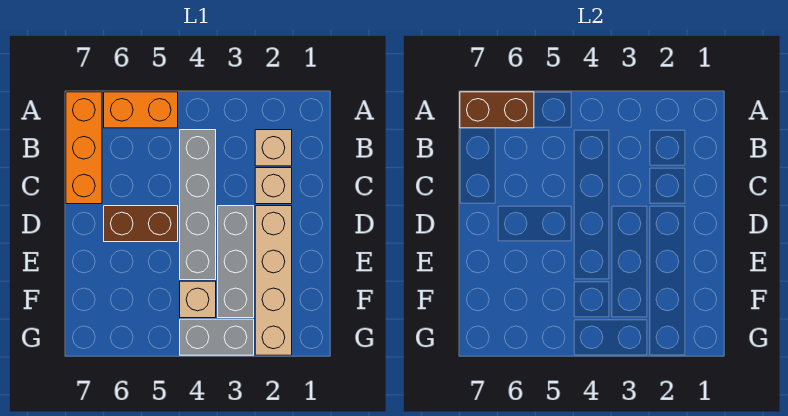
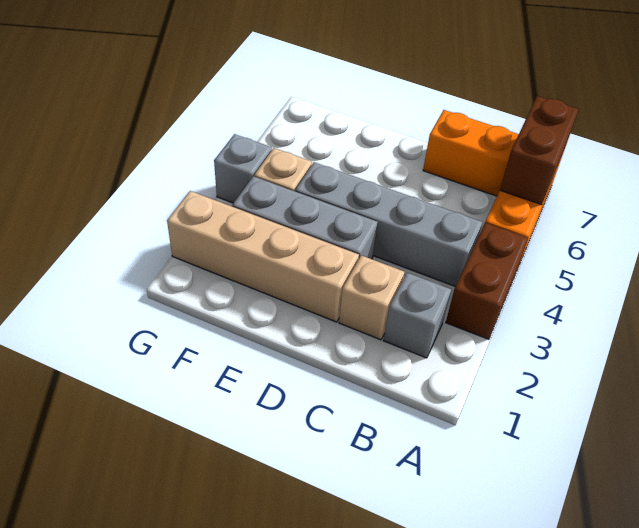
tan brick B2 level 1 -> grey brick B2 level 1
brown brick D5:D6 level 1 -> brown brick A3:A4 level 1
grey brick G3:G4 level 1 -> grey brick G4 level 1

